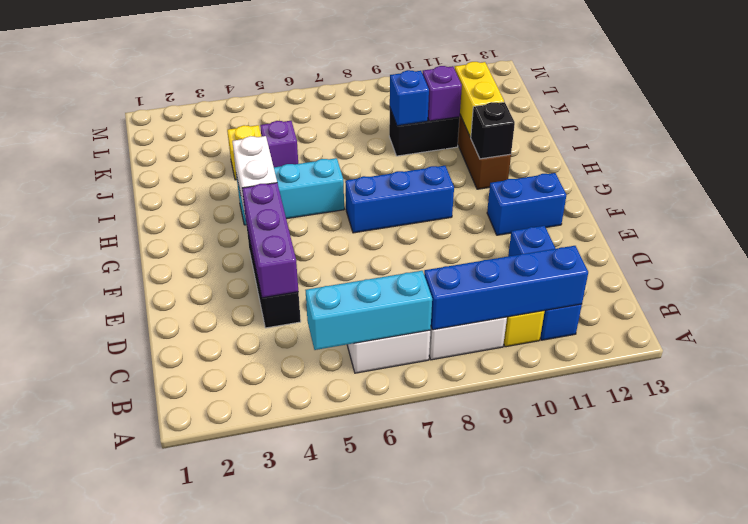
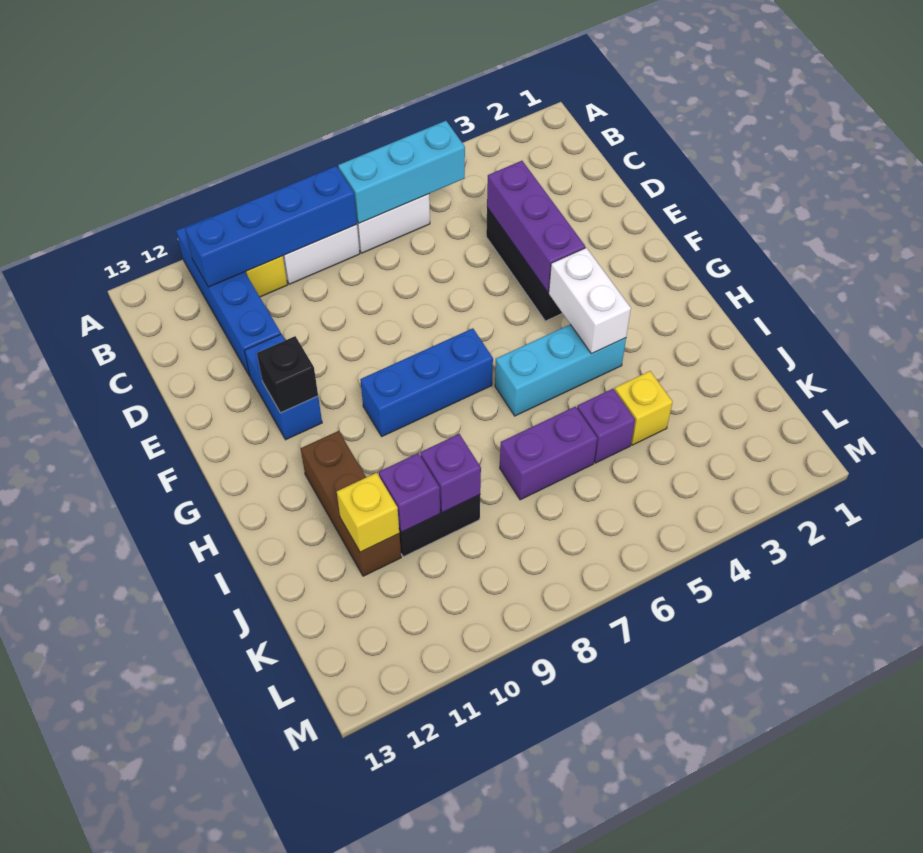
blue brick B11:D11 level 1 -> blue brick A11:D11 level 1
blue brick F11:F12 level 1 -> blue brick E11:F11 level 1
black brick H11 level 2 -> black brick F11 level 2
yellow brick I11:J11 level 2 -> yellow brick J11 level 2
none -> purple brick J6:J7 level 1
blue brick J9 level 2 -> purple brick J9 level 2

